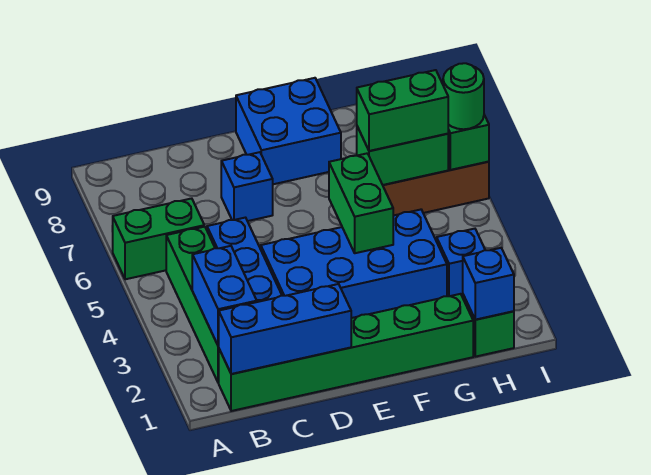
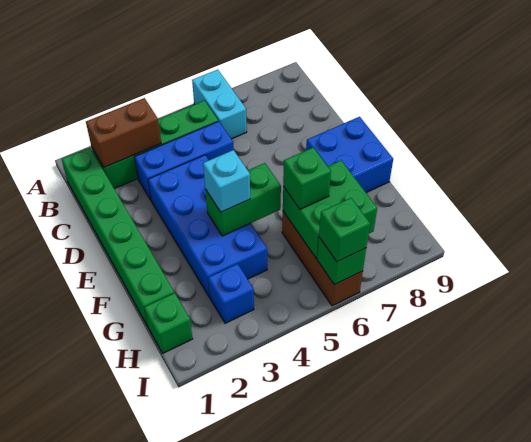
green brick A6:B6 level 1 -> cyan brick A6:B6 level 1
blue brick B1:D1 level 2 -> none
blue brick B2:B3 level 2 -> brown brick B2:B3 level 2
blue brick D7 level 1 -> none
none -> cyan brick F4 level 3
green brick G6:H6 level 2 -> green brick G6:H7 level 2
green brick G6:H6 level 3 -> green brick G6 level 3
blue brick H1 level 2 -> none
green round brick I6 level 3 -> green brick I6 level 3

